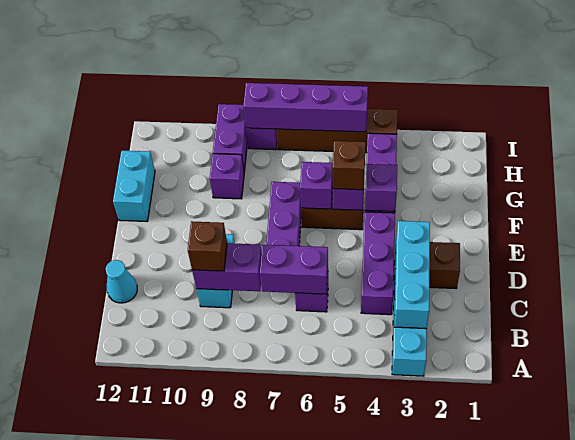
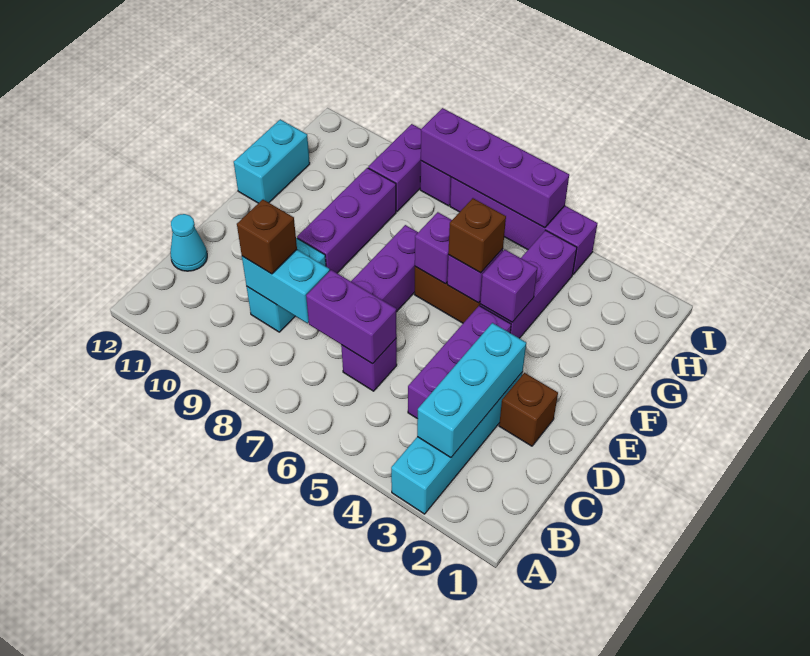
purple brick C8:C9 level 2 -> cyan brick C8:C9 level 2
purple brick G9 level 1 -> purple brick E9:G9 level 1
brown brick I4:I7 level 1 -> purple brick I4:I7 level 1

